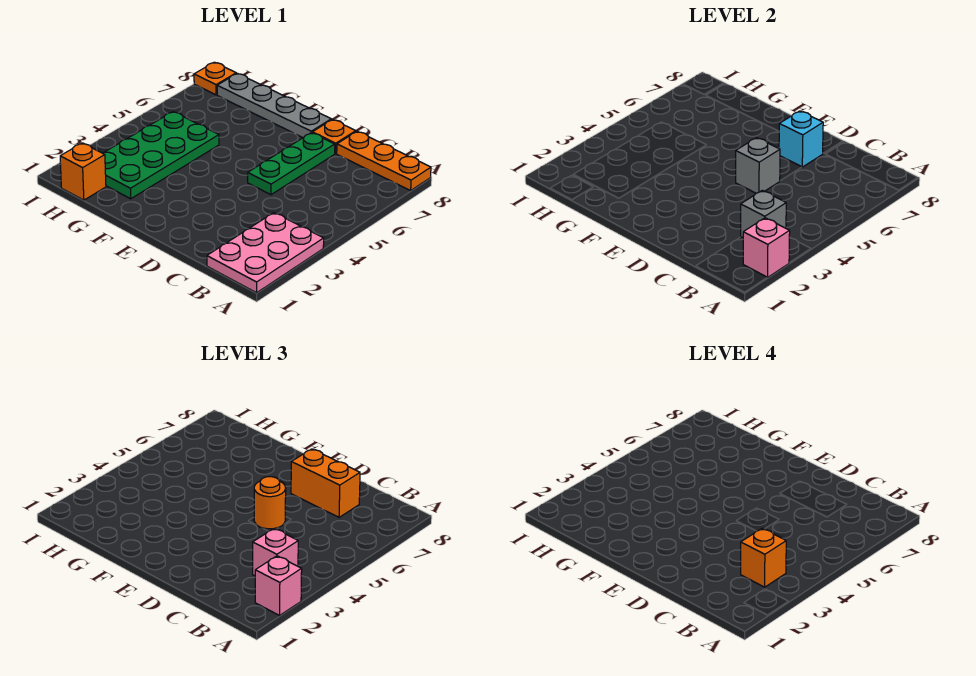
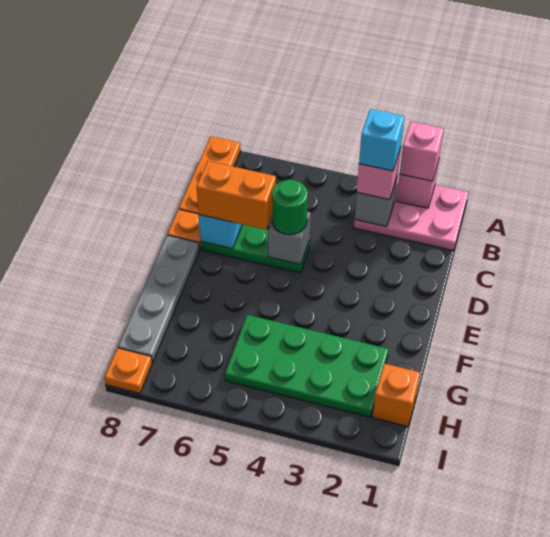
orange brick B3 level 4 -> cyan brick B3 level 4
orange brick C7:D7 level 3 -> orange brick D6:D7 level 3
orange round brick D5 level 3 -> green round brick D5 level 3

